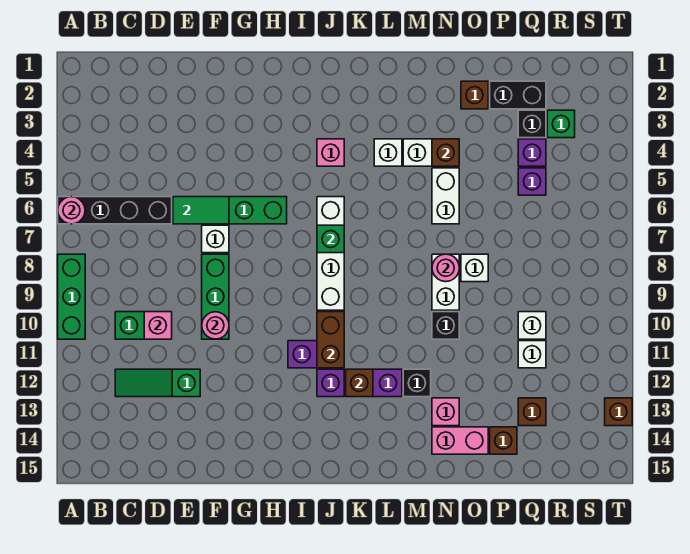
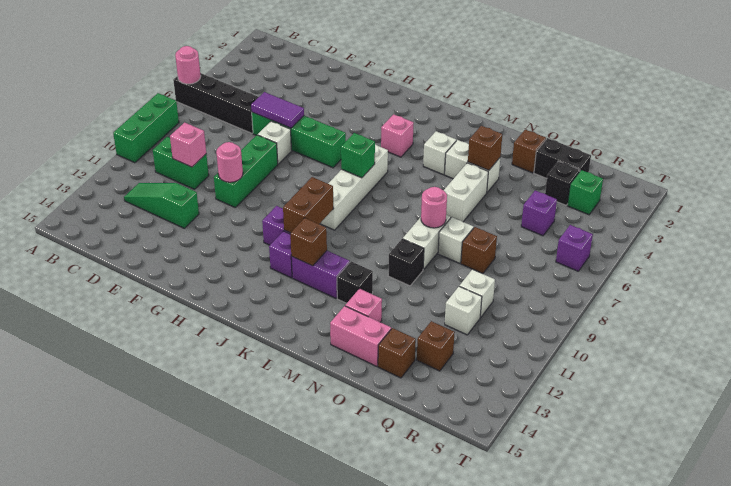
green tile E6:F6 level 2 -> purple tile E6:F6 level 2
purple brick Q4 level 1 -> purple brick S6 level 1
brown brick T13 level 1 -> brown brick P8 level 1

